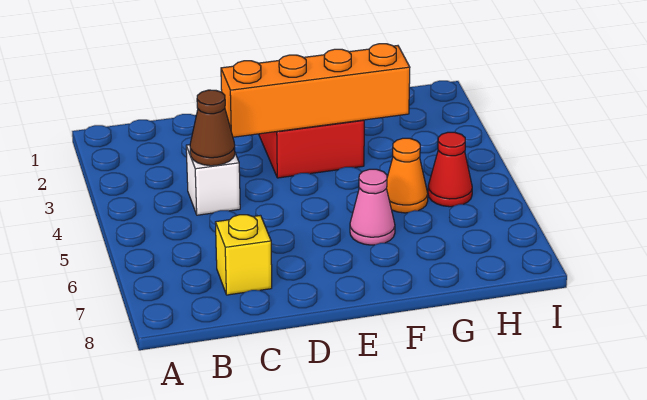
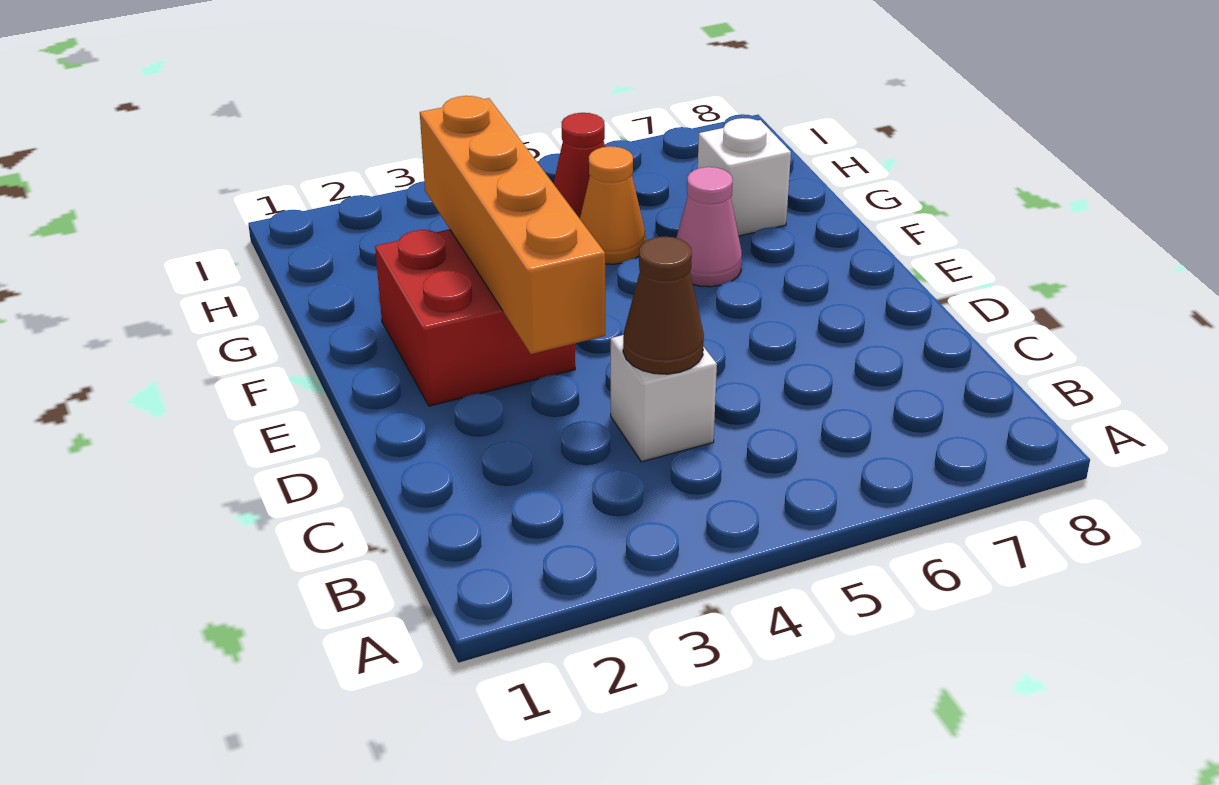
yellow brick C7 level 1 -> none
none -> white brick G7 level 1

